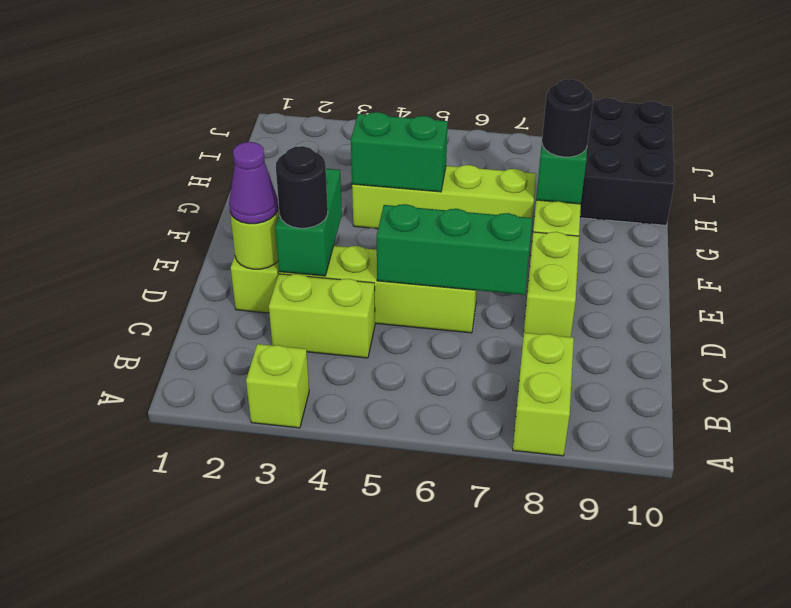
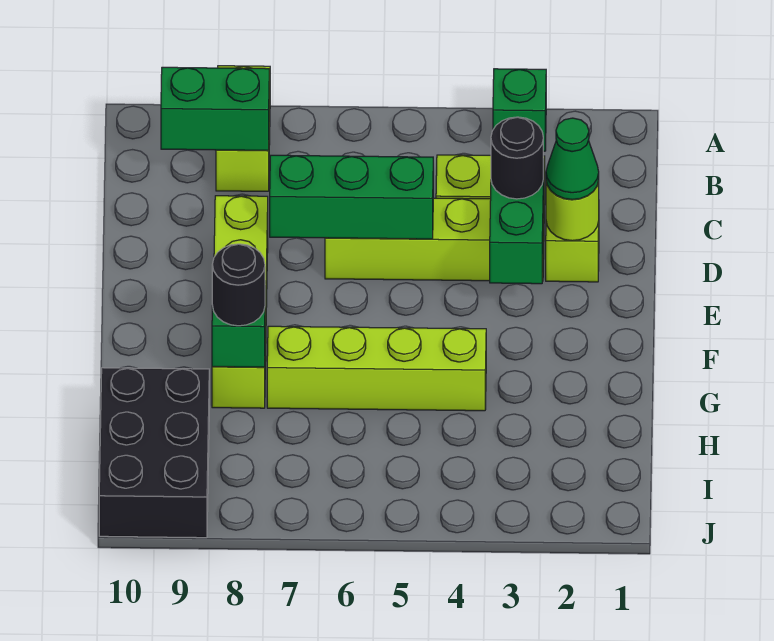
lime brick A3 level 1 -> green brick A3 level 1
purple cone D2 level 3 -> green cone D2 level 3
green brick G4:G5 level 2 -> green brick B8:B9 level 2

